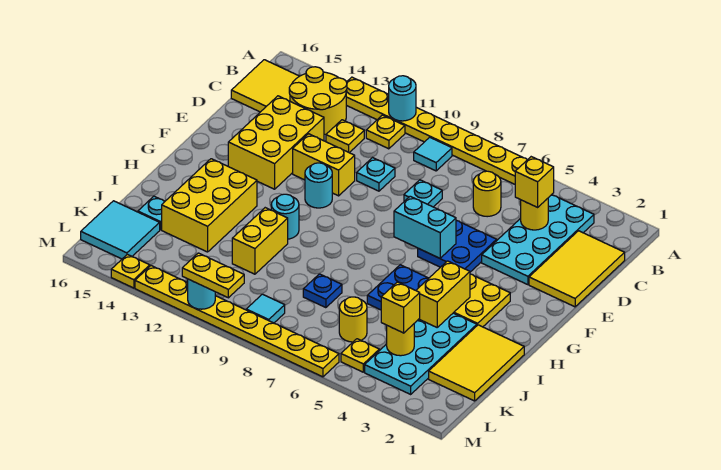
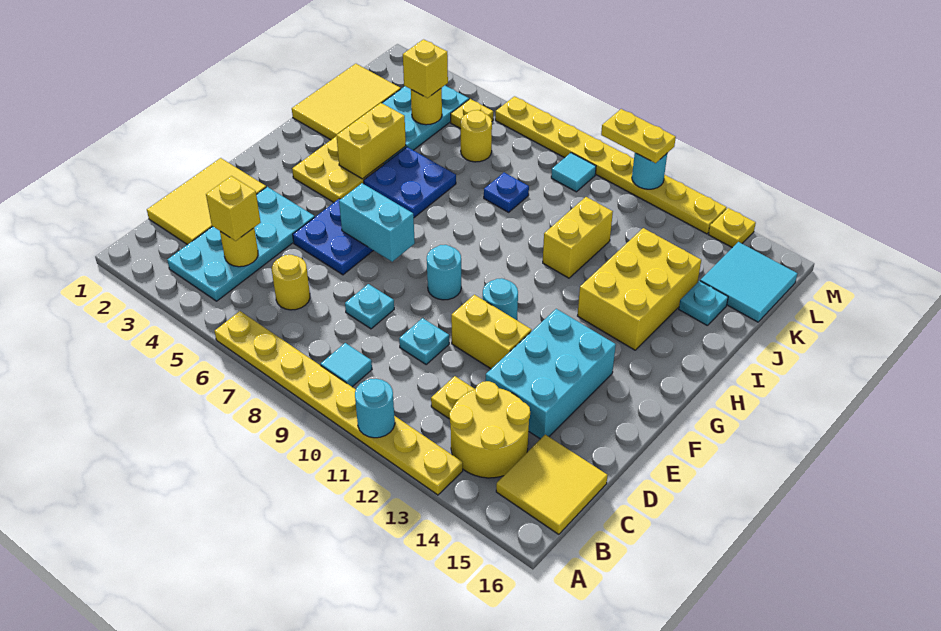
yellow plate B11 level 1 -> none
yellow brick D13:F14 level 1 -> cyan brick D13:F14 level 1
cyan round brick H11 level 1 -> cyan round brick F9 level 1

